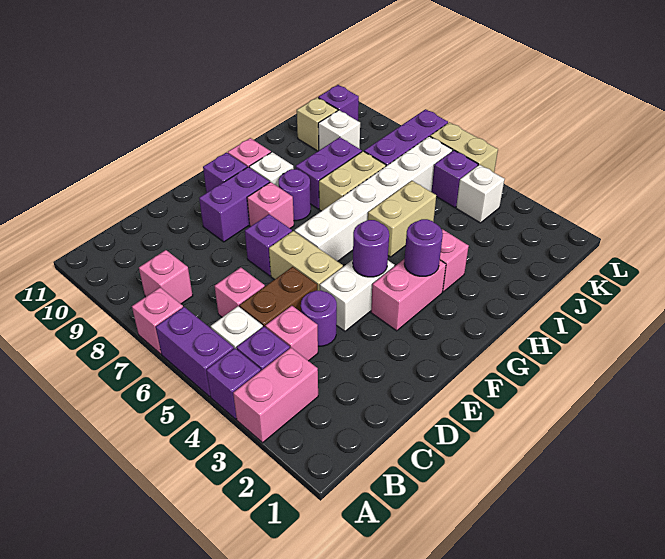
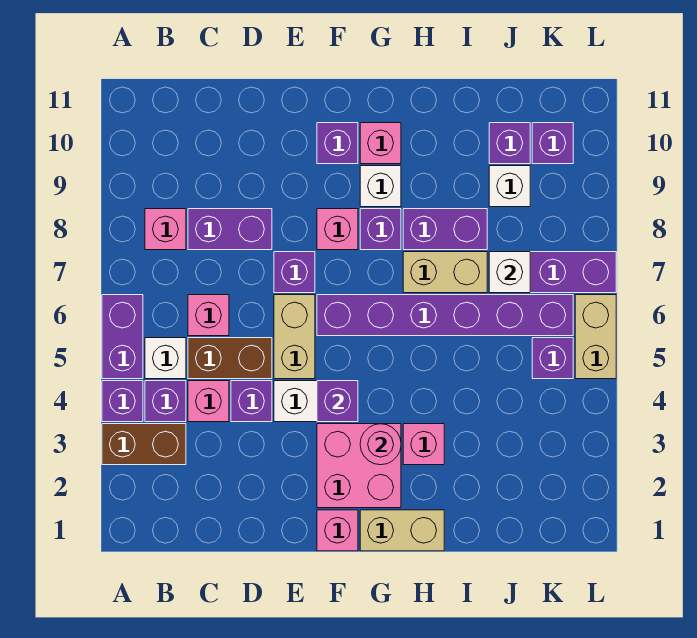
pink brick A3:B3 level 1 -> brown brick A3:B3 level 1
pink brick A7 level 1 -> pink brick F1 level 1
purple round brick D4 level 1 -> purple brick D4 level 1
purple brick E9:F9 level 1 -> purple brick C8:D8 level 1
pink brick F3:G3 level 1 -> pink brick F2:G3 level 1
purple round brick F4 level 2 -> purple brick F4 level 2
white brick F6:K6 level 1 -> purple brick F6:K6 level 1
purple round brick G3 level 2 -> pink round brick G3 level 2
purple round brick G8 level 1 -> purple brick G8 level 1
tan brick H5:I5 level 1 -> tan brick G1:H1 level 1
tan brick J10 level 1 -> purple brick J10 level 1
white brick K4 level 1 -> white brick J7 level 2

